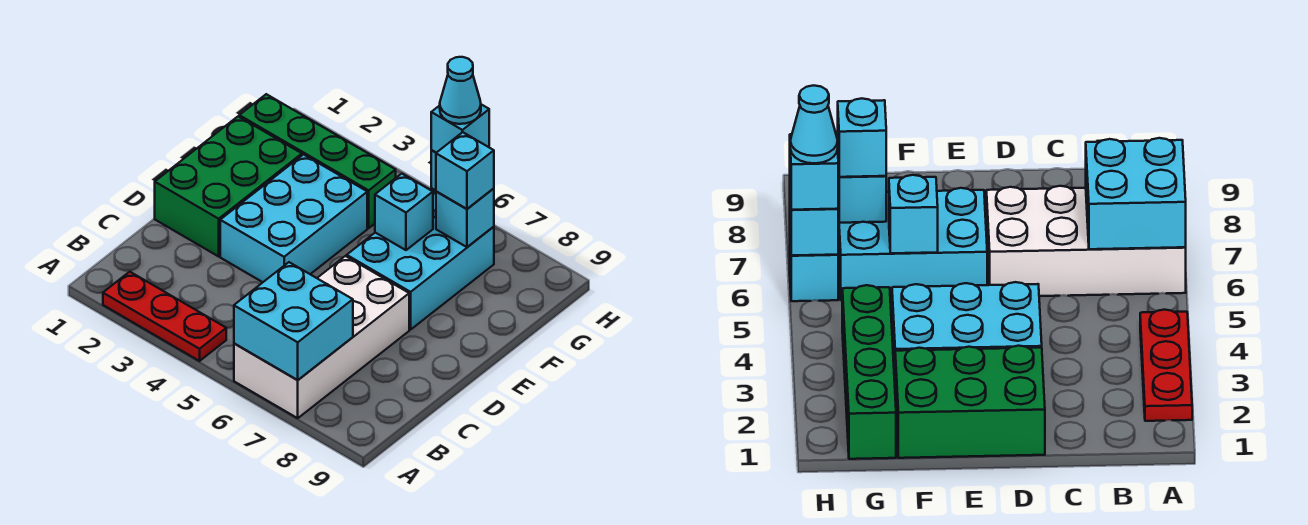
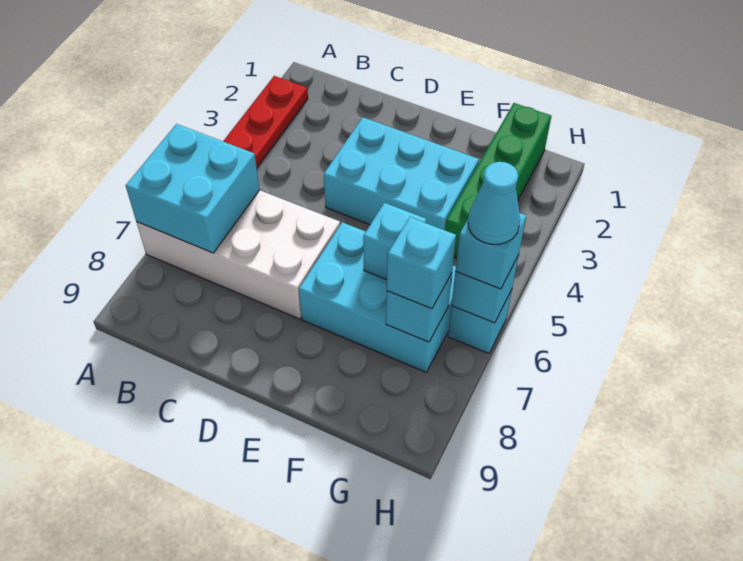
green brick D1:F2 level 1 -> none

